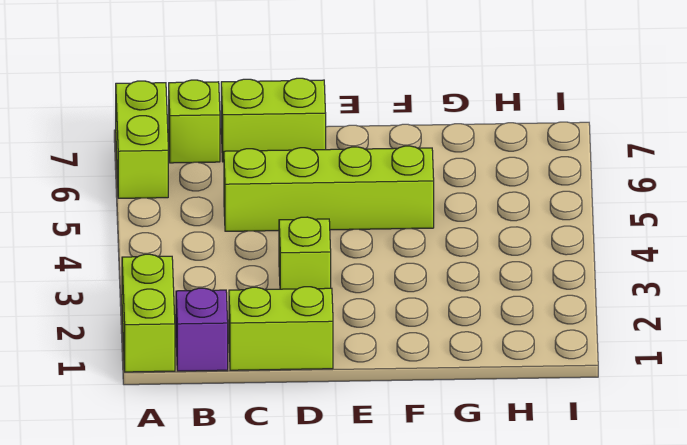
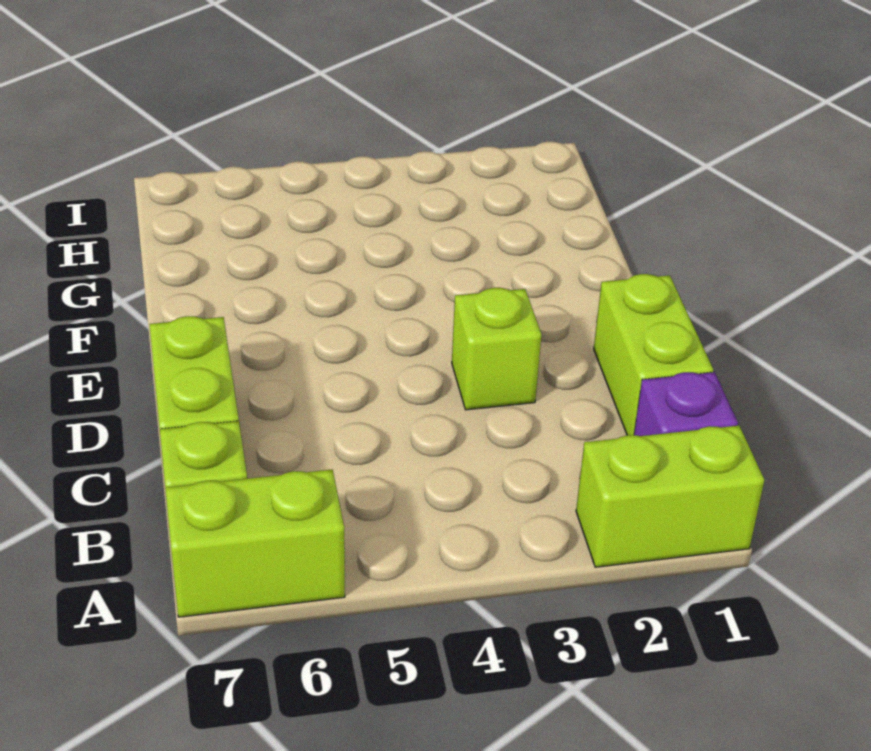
lime brick C5:F5 level 1 -> none

